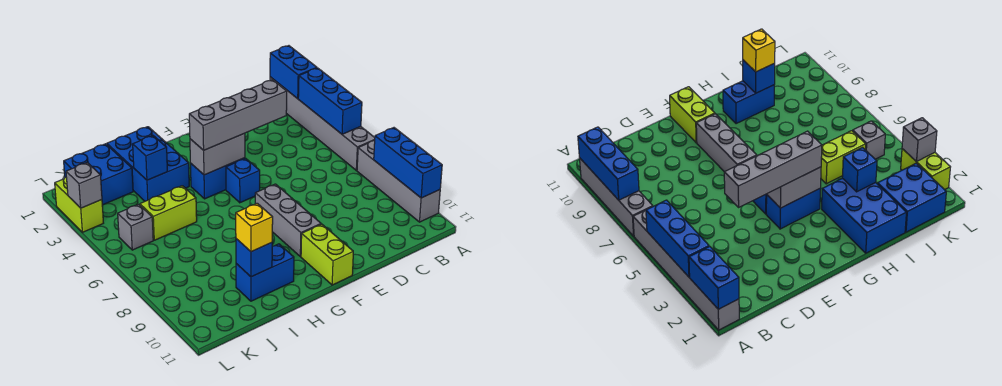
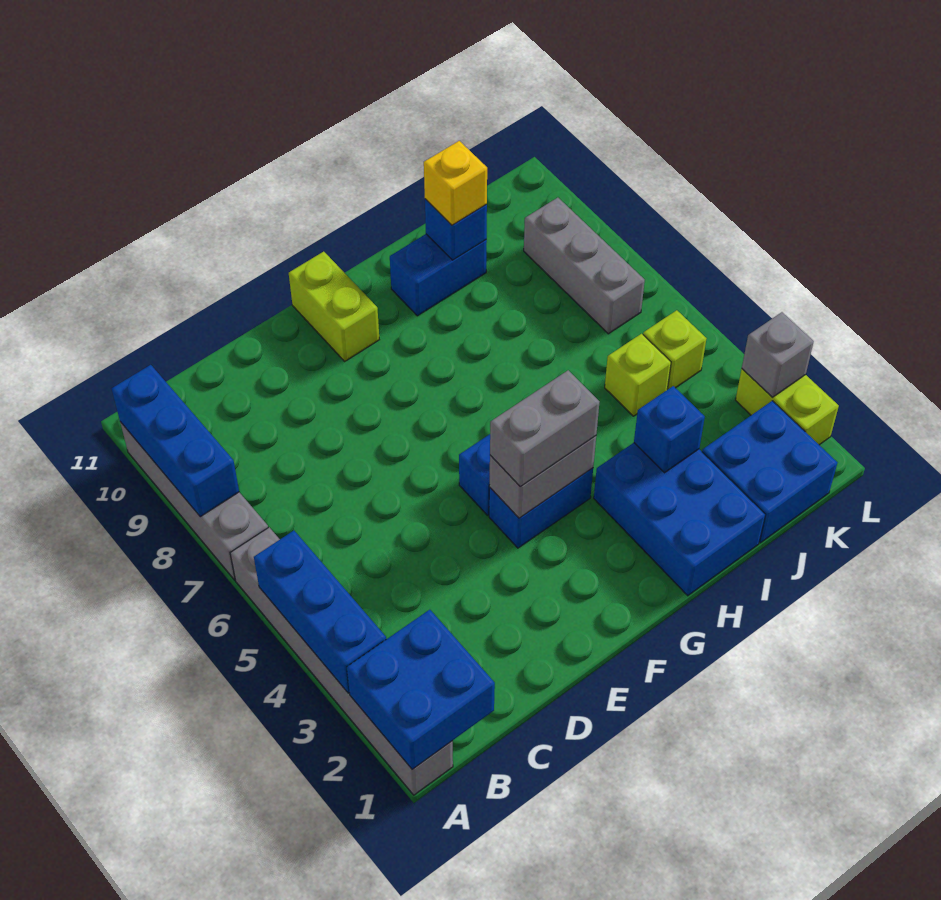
blue brick A1:A2 level 2 -> blue brick A1:B2 level 2
grey brick D4:G4 level 3 -> grey brick F4:G4 level 3
grey brick F7:F9 level 1 -> grey brick K7:K9 level 1
lime brick I5:J5 level 1 -> lime brick J5 level 1
grey brick K5 level 1 -> lime brick K5 level 1

